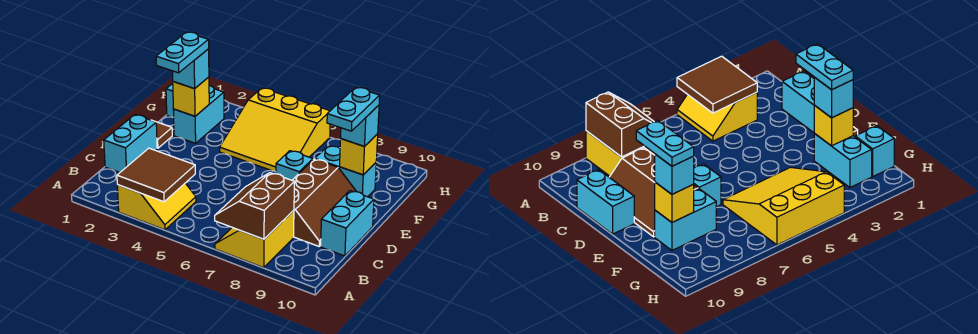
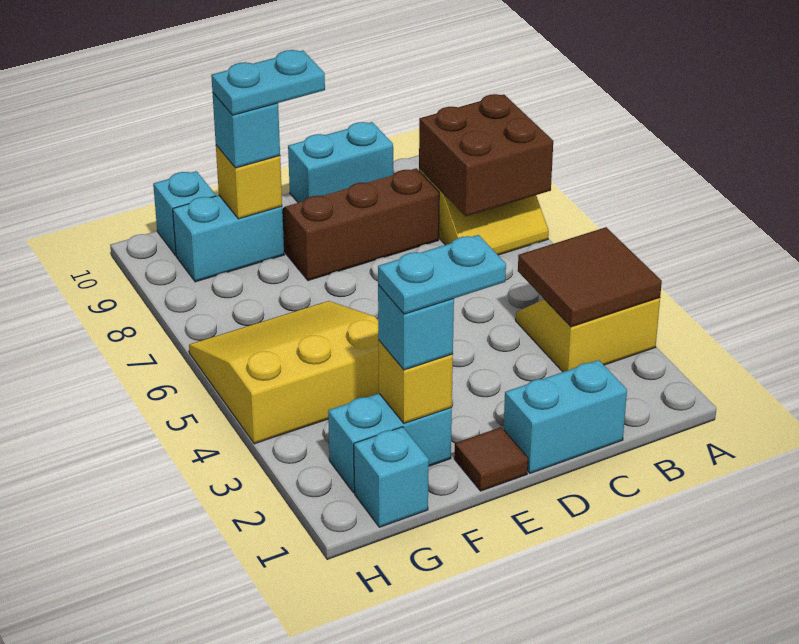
brown slope A7:B8 level 2 top 8 -> brown brick A7:B8 level 2
cyan brick E7 level 1 -> cyan brick G10 level 1
yellow slope F4:H6 level 1 top H -> yellow slope F4:H6 level 1 top 4
cyan brick F8:F9 level 1 -> cyan brick F9:G9 level 1

